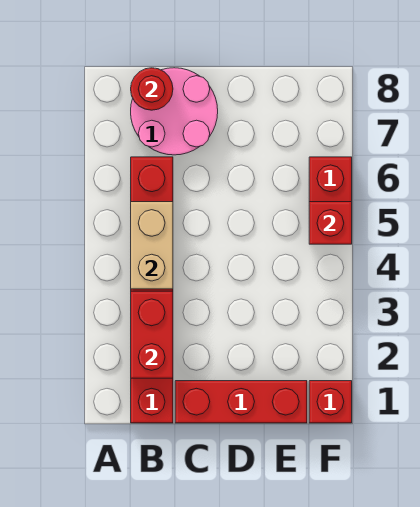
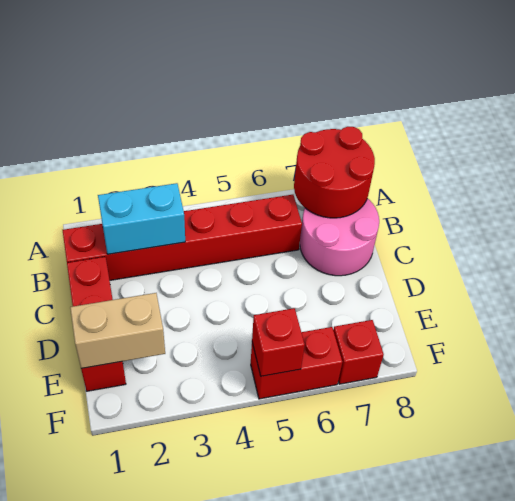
red brick B2:B3 level 2 -> cyan brick B2:B3 level 2
tan brick B4:B5 level 2 -> tan brick E1:E2 level 2
red round brick B8 level 2 -> red round brick A7:B8 level 2
red brick F1 level 1 -> red brick F7 level 1

